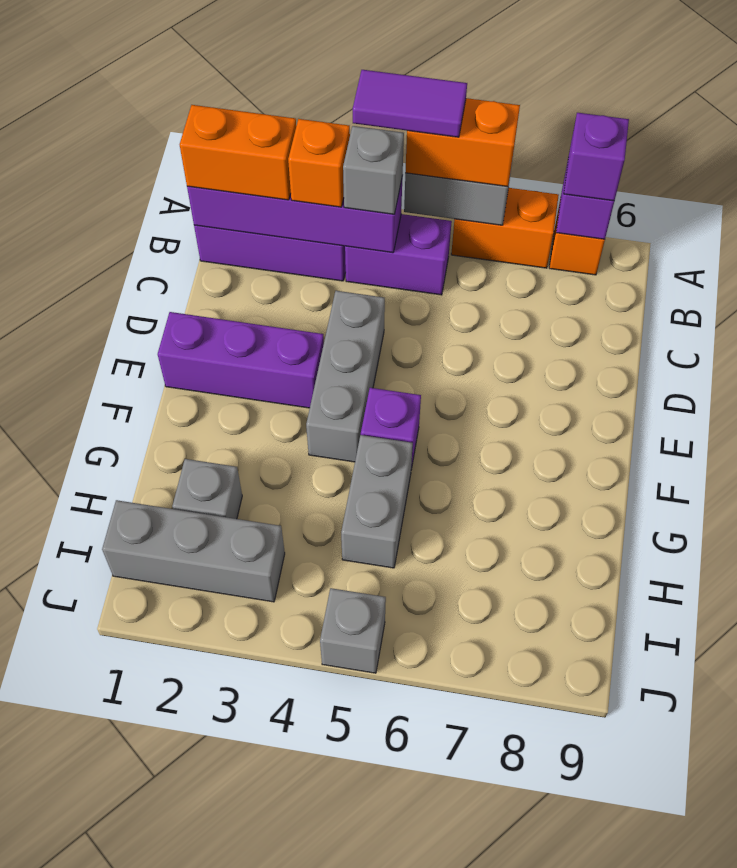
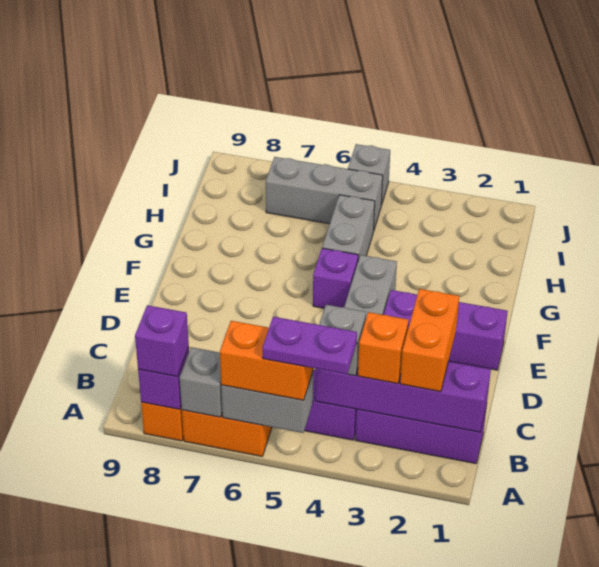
purple tile A4:A5 level 4 -> purple plate A4:A5 level 4
orange brick B1:B2 level 3 -> orange brick B2:C2 level 3
grey brick H2 level 1 -> grey brick A7 level 2
grey brick I1:I3 level 1 -> grey brick I5:I7 level 1

